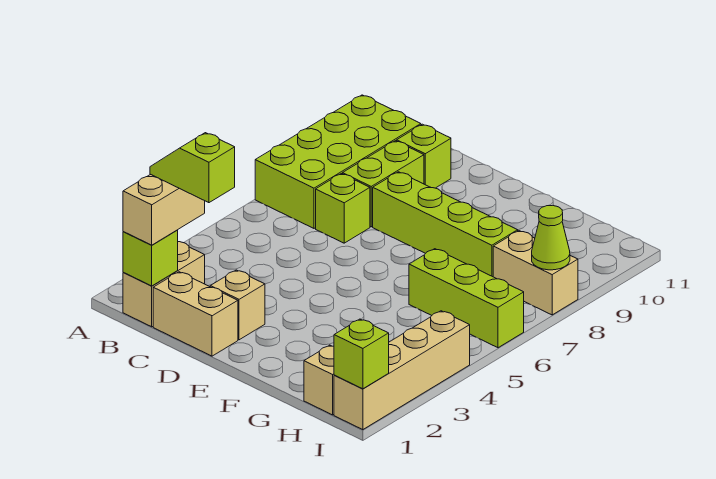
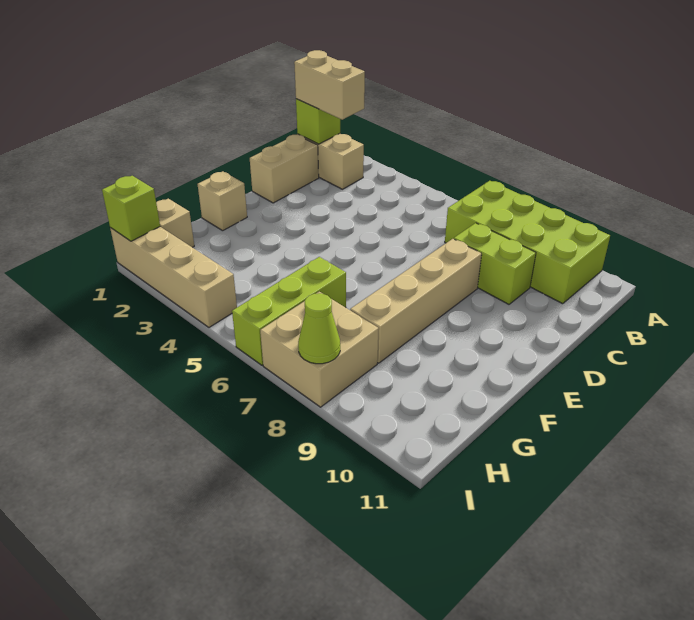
lime slope B2:C2 level 4 top C -> none
lime brick C7 level 1 -> none
lime brick C10 level 1 -> none
tan brick D2 level 1 -> tan brick F1 level 1
lime brick D8:G8 level 1 -> tan brick D8:G8 level 1
tan brick H8:I8 level 1 -> tan brick H7:I8 level 1

